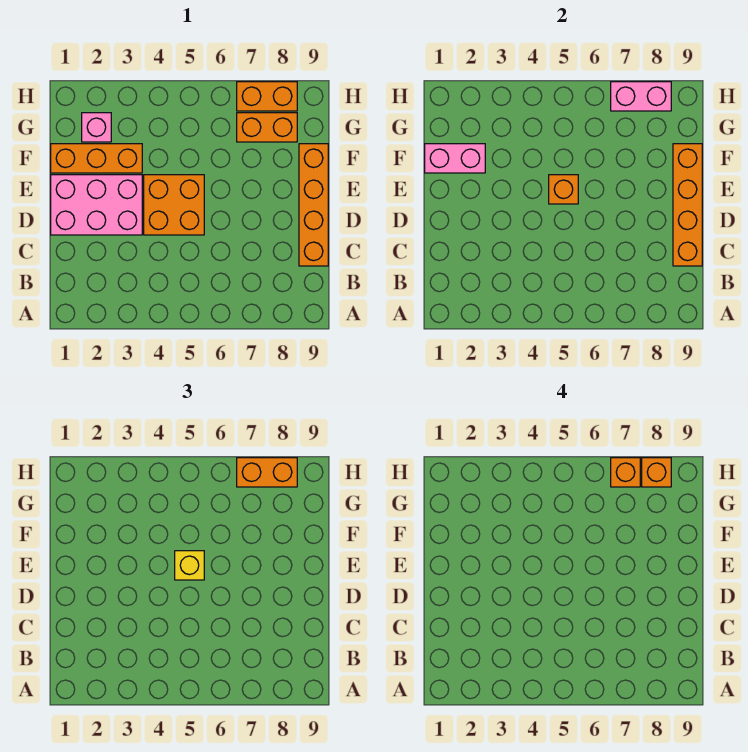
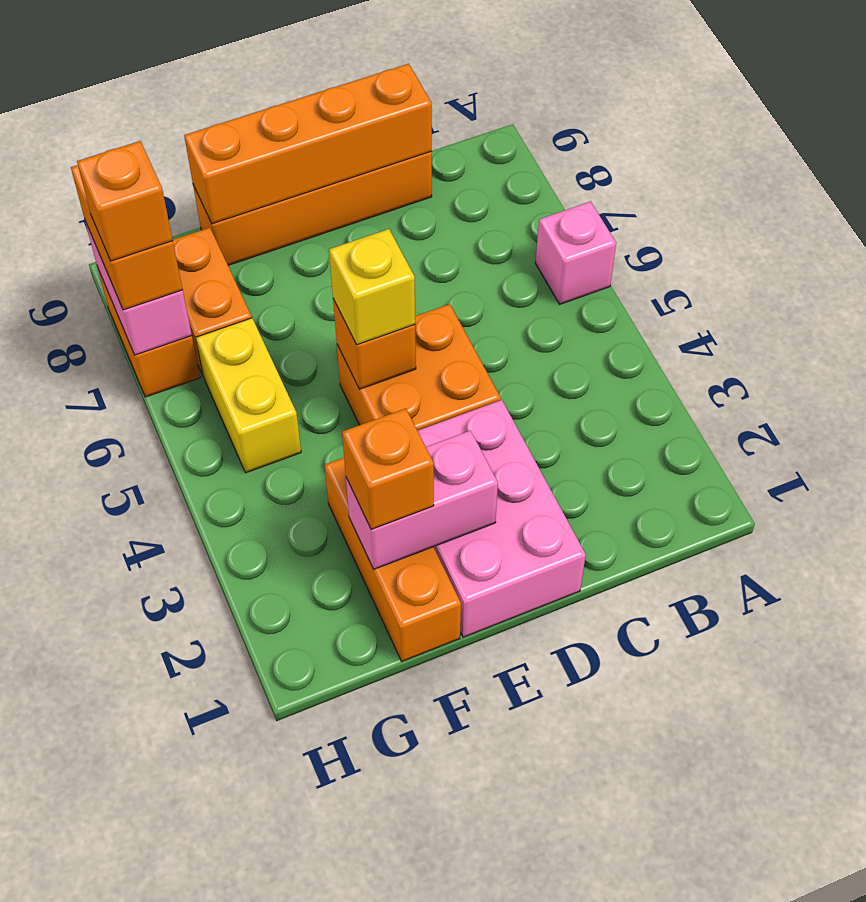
pink brick F1:F2 level 2 -> pink brick E2:F2 level 2
pink brick G2 level 1 -> pink brick A6 level 1
none -> yellow brick G5:G6 level 1
orange brick H8 level 4 -> orange brick F2 level 3

